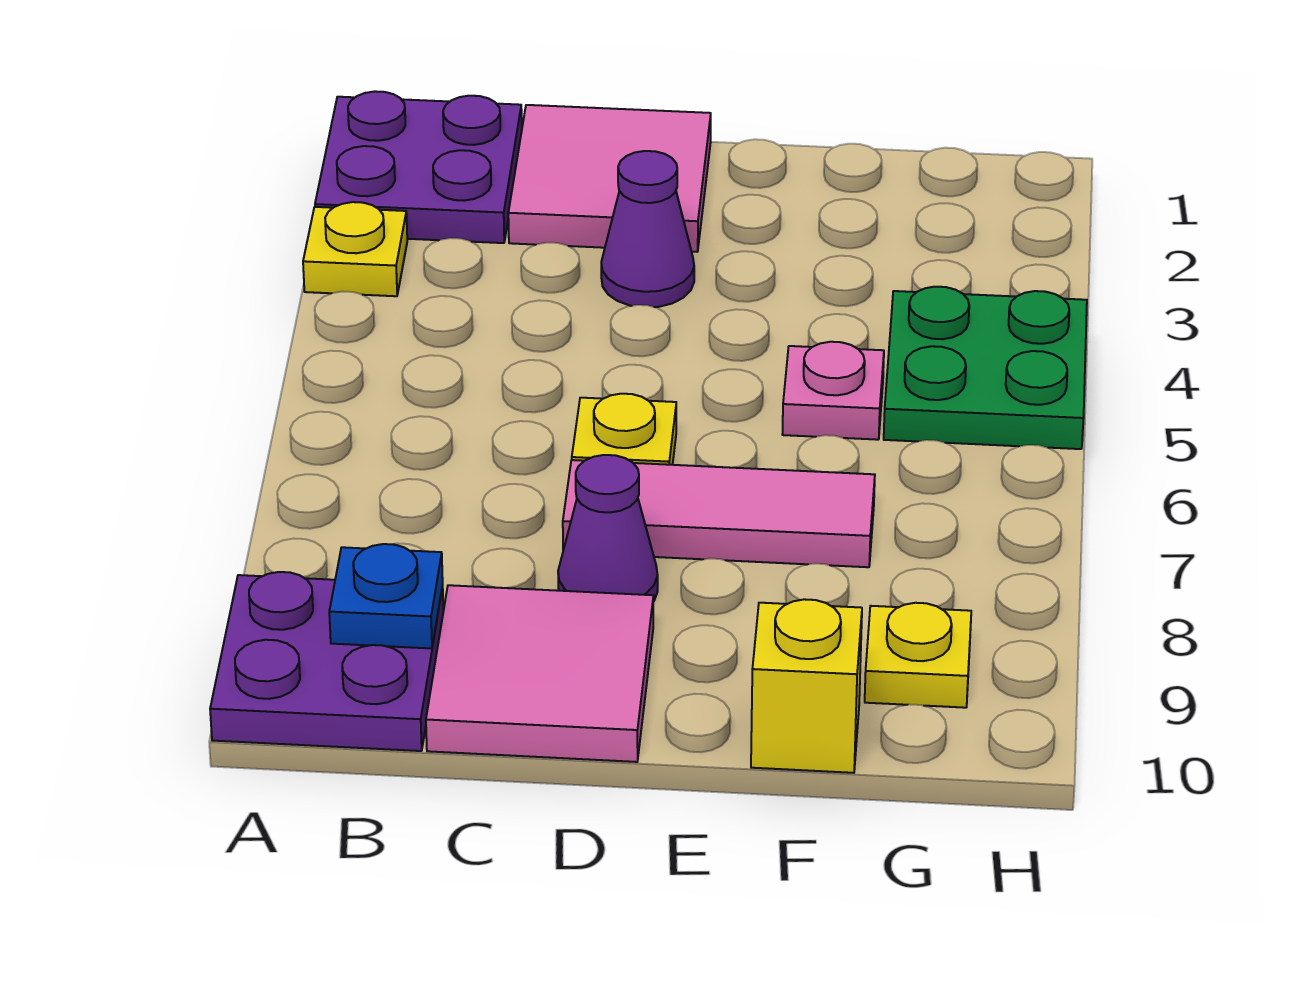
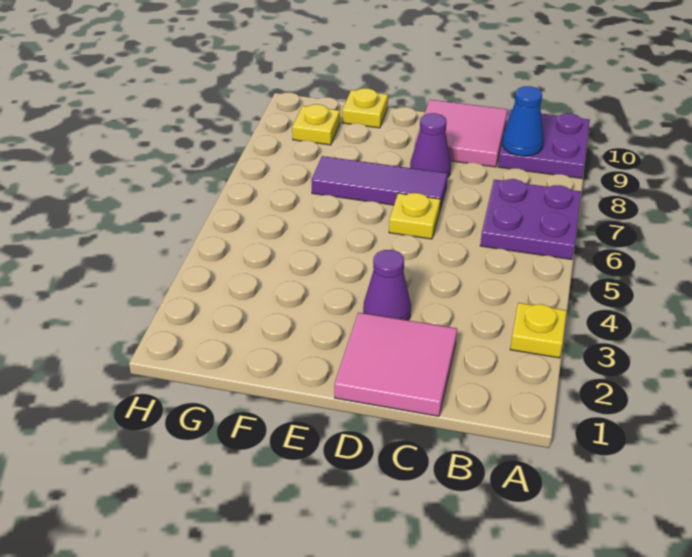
purple plate A1:B2 level 1 -> purple plate A6:B7 level 1
blue plate B9 level 2 -> blue cone B9 level 2
pink tile D7:F7 level 1 -> purple tile D7:F7 level 1
pink plate F5 level 1 -> none
yellow brick F10 level 1 -> yellow plate F10 level 1
green plate G4:H5 level 1 -> none

